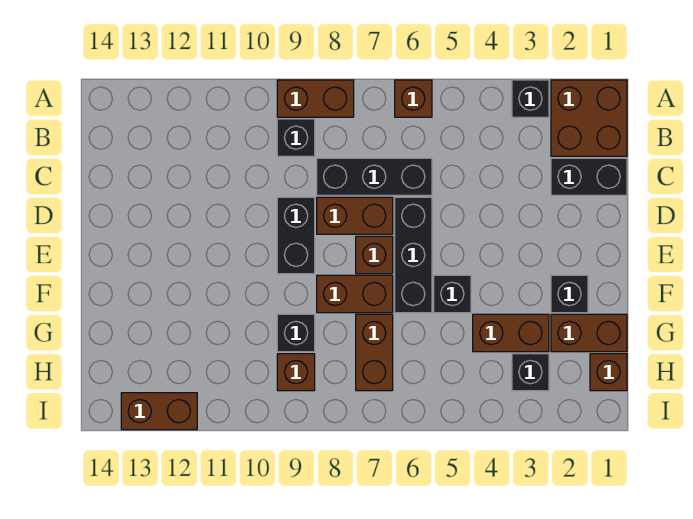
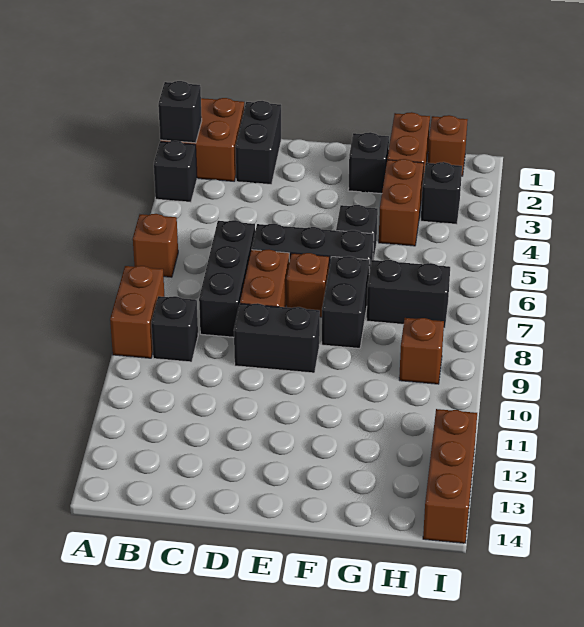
brown brick F7:F8 level 1 -> black brick F7:F8 level 1
brown brick G7:H7 level 1 -> black brick G7:H7 level 1
black brick G9 level 1 -> black brick A2 level 2
brown brick I12:I13 level 1 -> brown brick I12:I14 level 1

